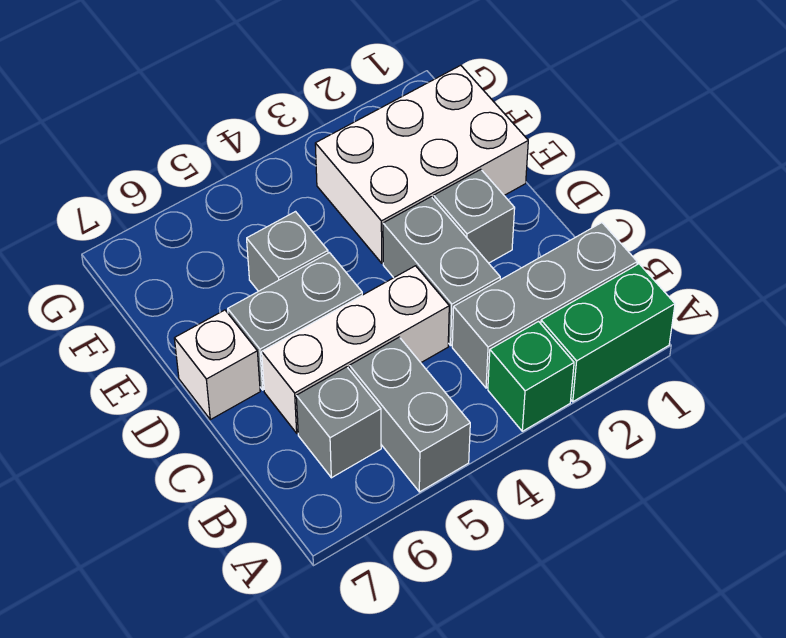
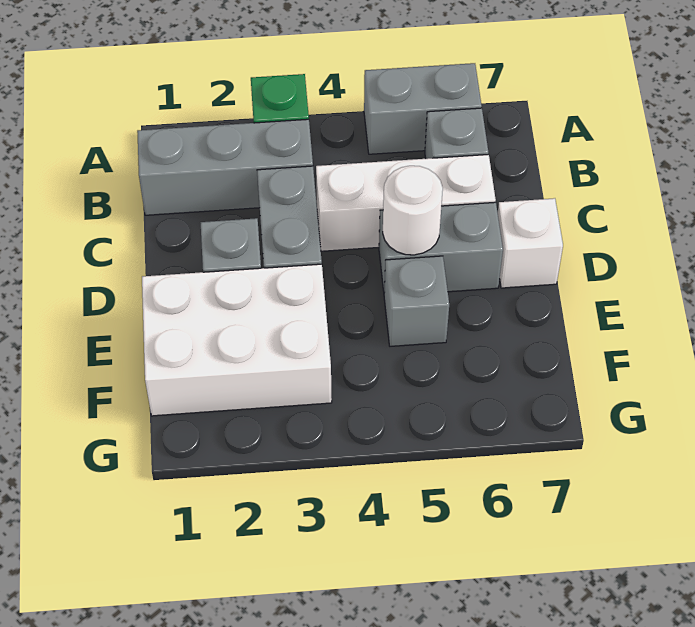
green brick A1:A2 level 1 -> none
grey brick A5:B5 level 1 -> grey brick A5:A6 level 1
none -> white round brick D5 level 2

